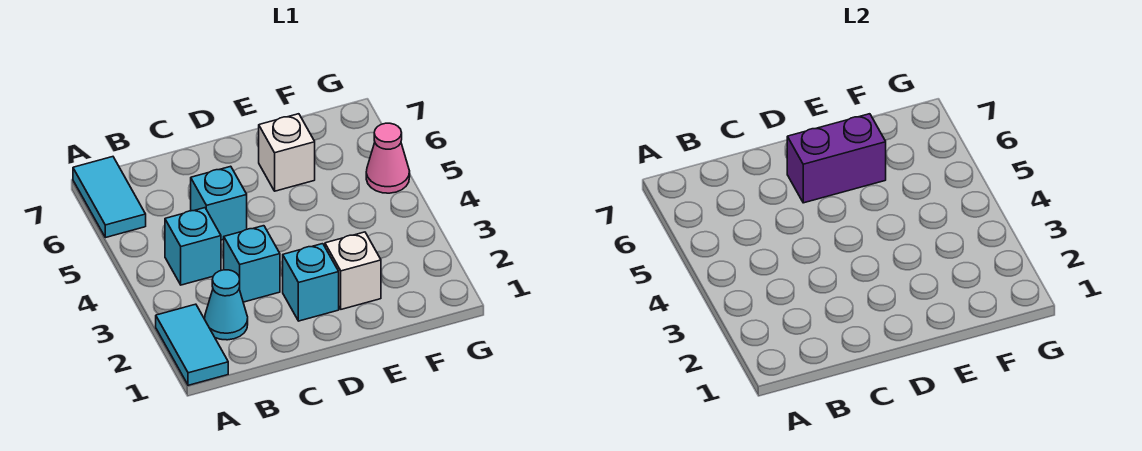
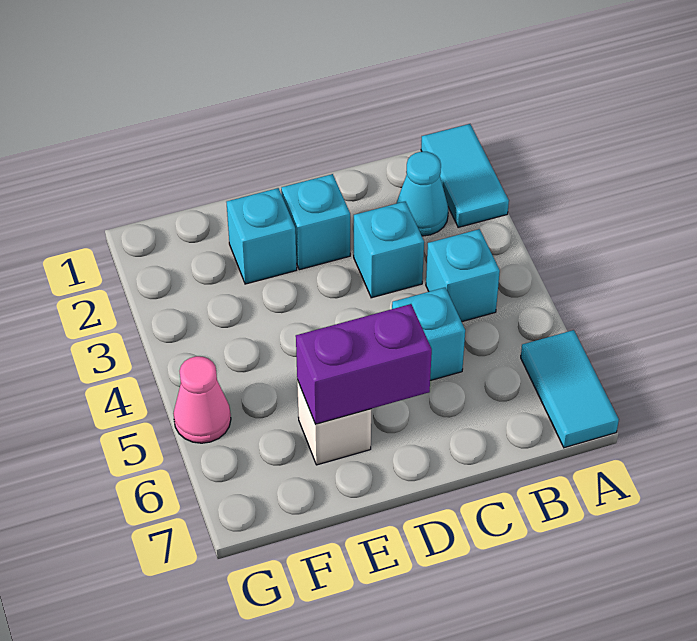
white brick E2 level 1 -> cyan brick E2 level 1

